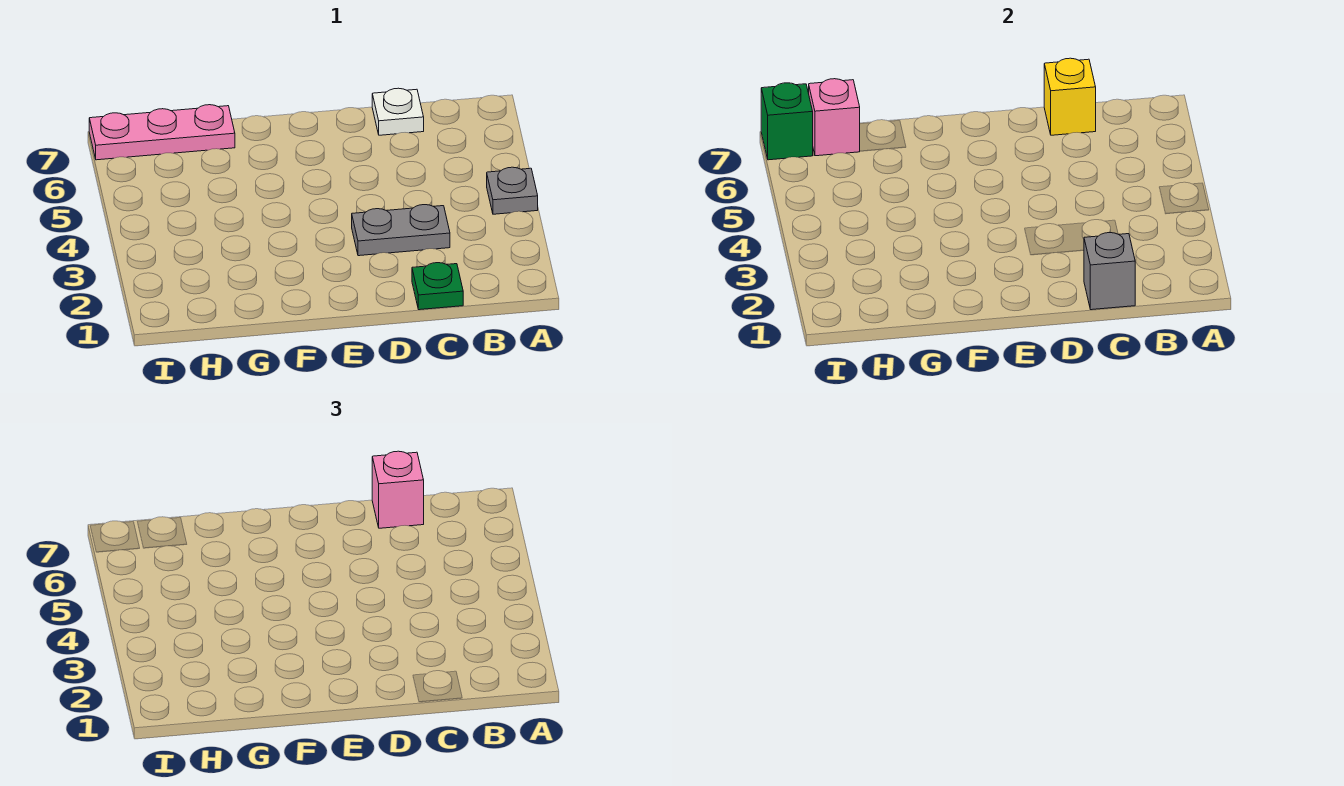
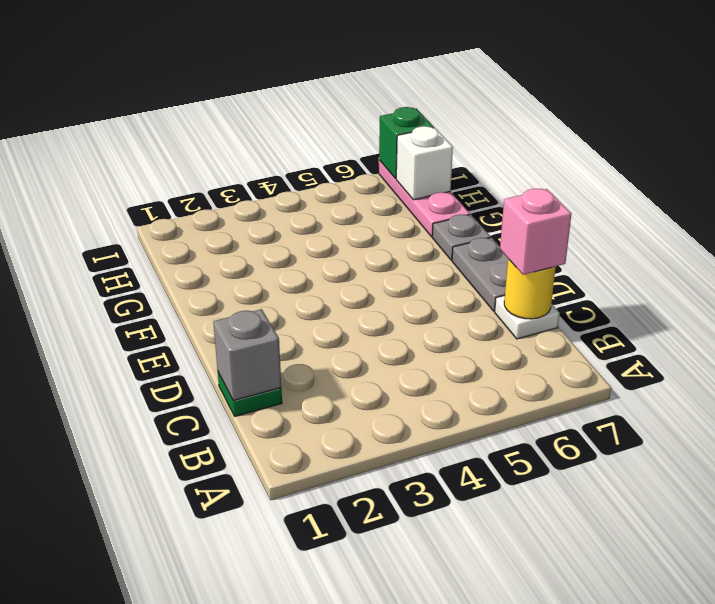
grey plate A4 level 1 -> grey plate F7 level 1
grey plate C3:D3 level 1 -> grey plate D7:E7 level 1
yellow brick C7 level 2 -> yellow round brick C7 level 2
pink brick H7 level 2 -> white brick H7 level 2

